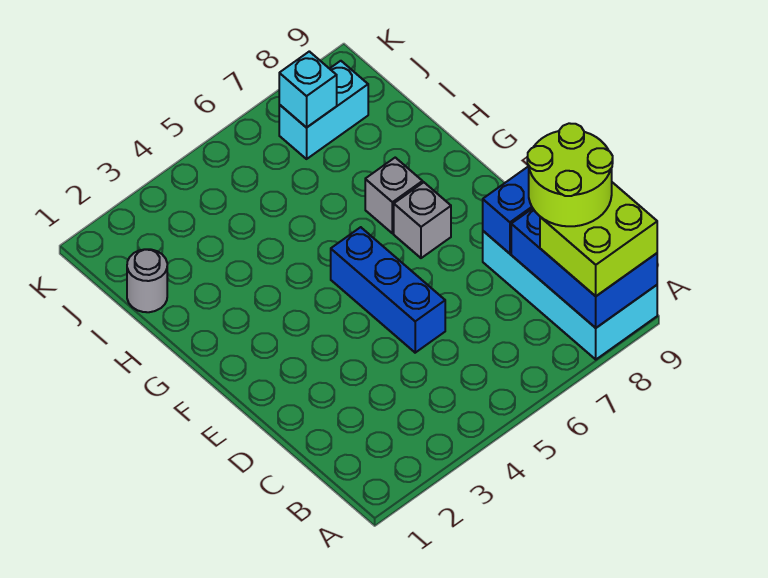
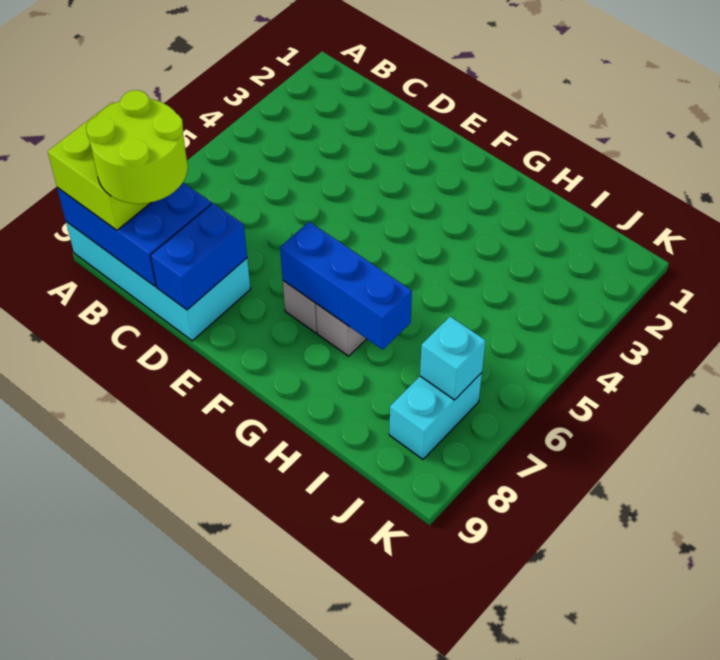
blue brick D5:F5 level 1 -> blue brick F7:H7 level 2
grey round brick I1 level 1 -> none

